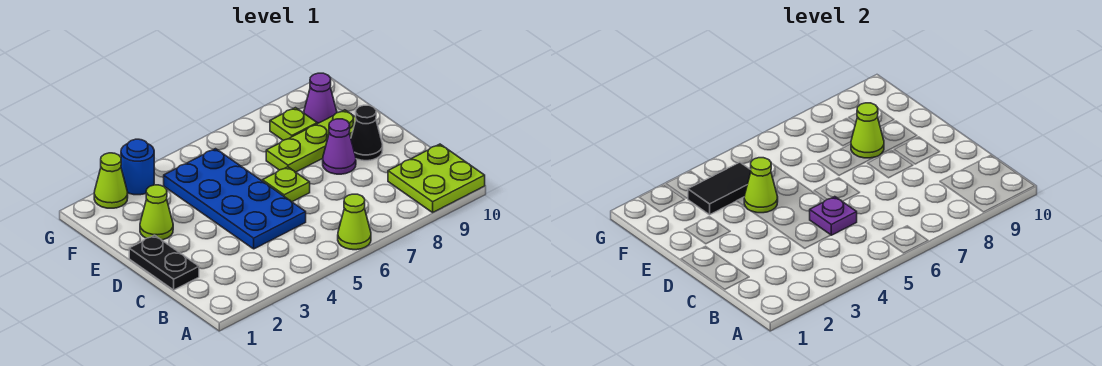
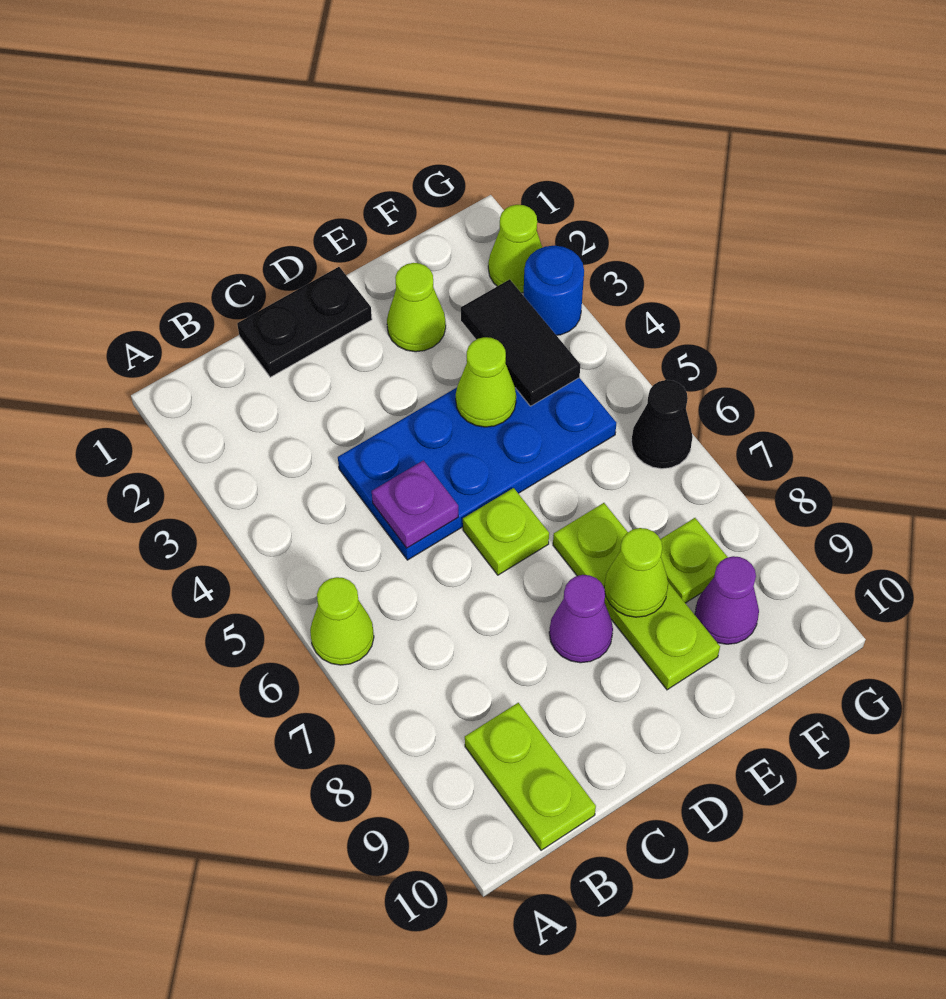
lime plate A9:B10 level 1 -> lime plate B9:B10 level 1
black cone D9 level 1 -> black cone G6 level 1

